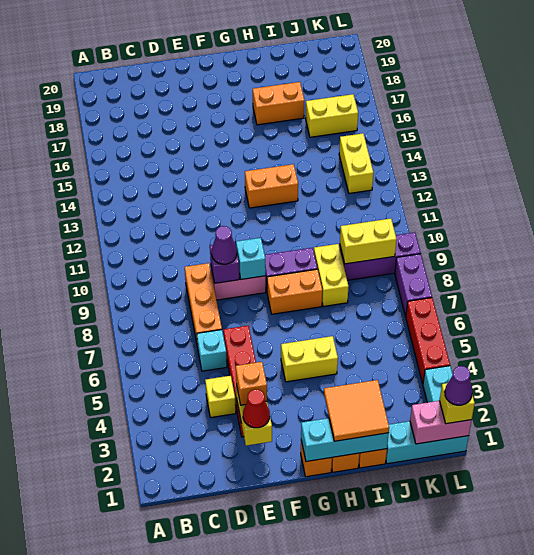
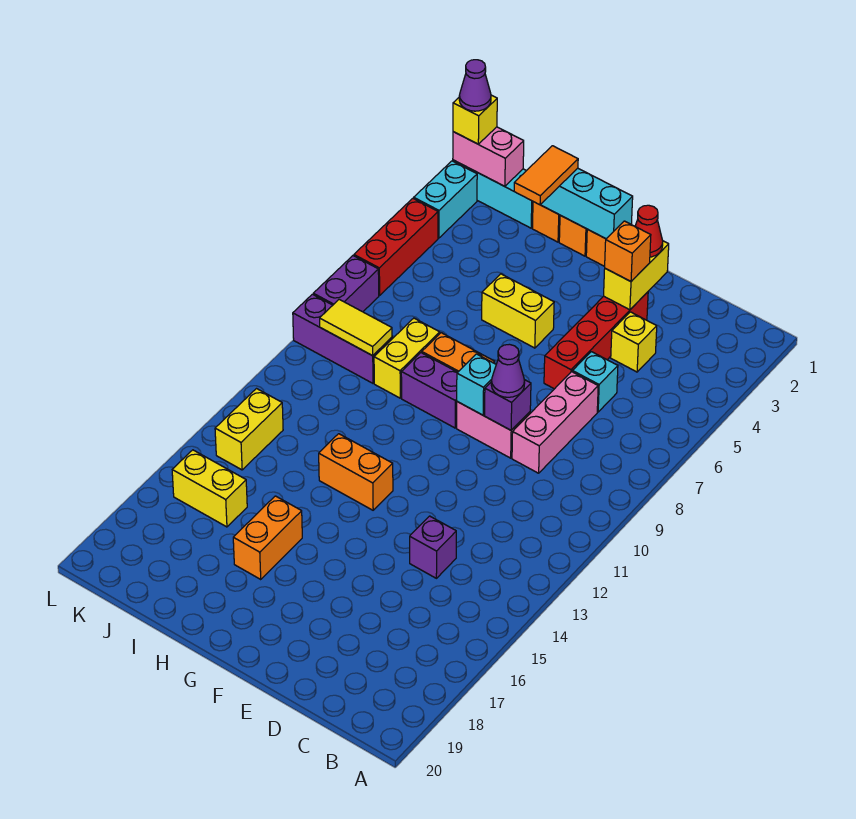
orange brick D7:D9 level 1 -> pink brick D7:D9 level 1
none -> purple brick D14 level 1
orange tile H1:I2 level 3 -> orange tile I1:I2 level 3
orange brick H17:I17 level 1 -> orange brick H16:H17 level 1
yellow brick J9:K9 level 2 -> yellow tile J9:K9 level 2

